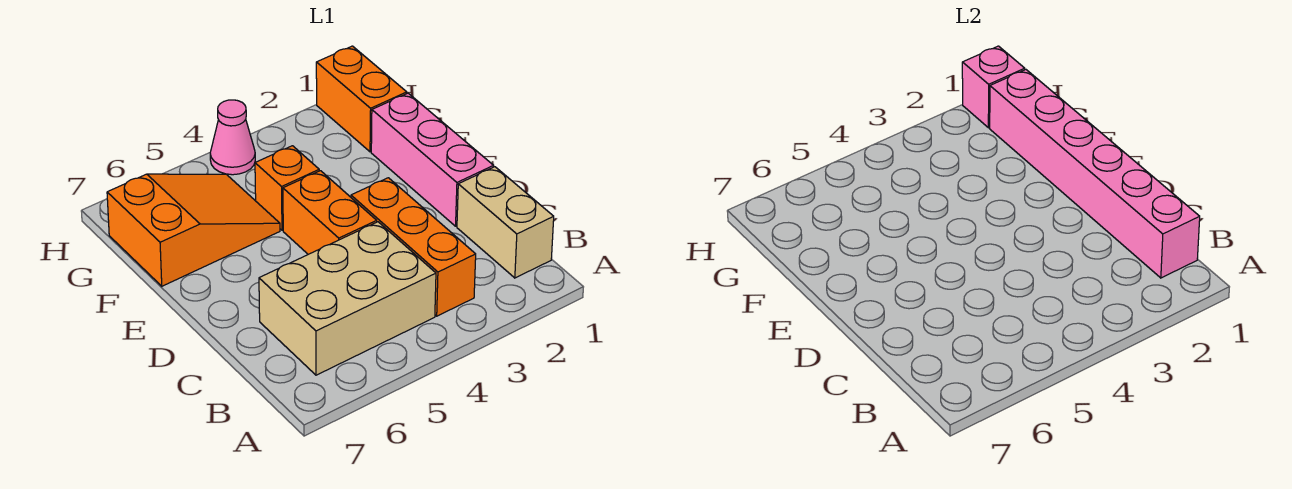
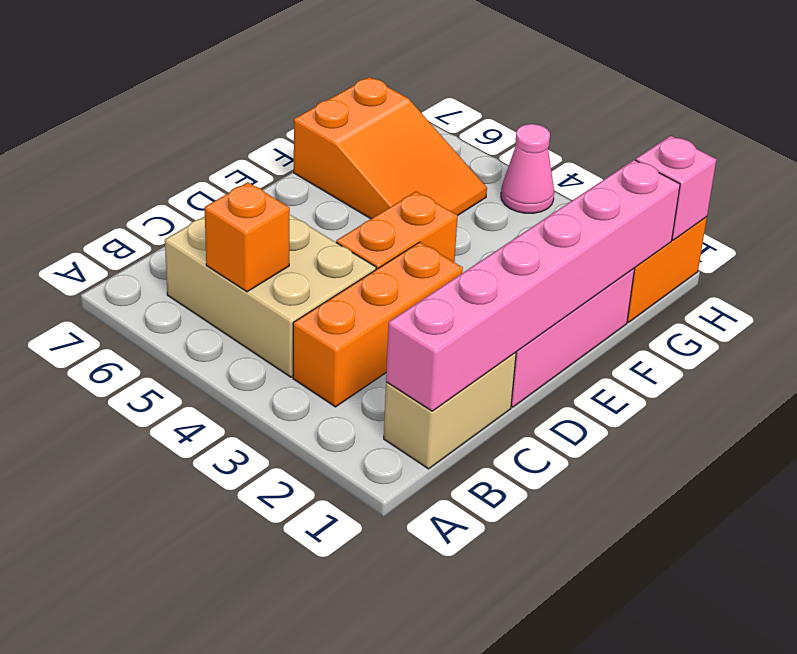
orange brick F4 level 1 -> orange brick B5 level 2

